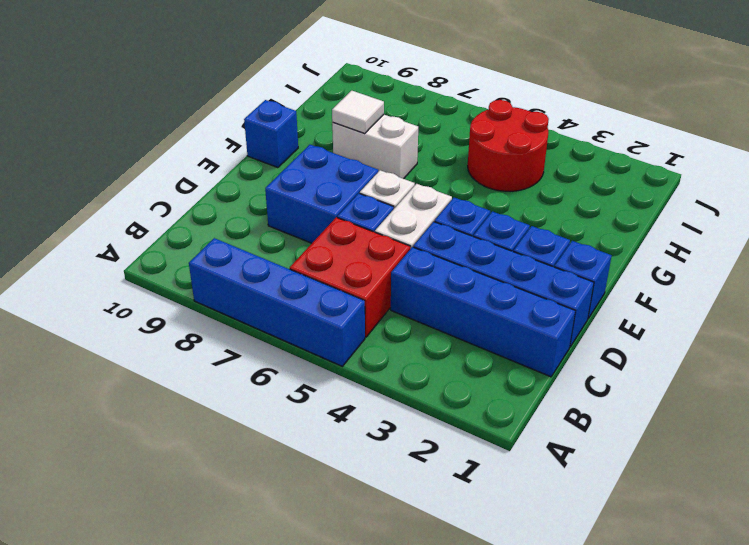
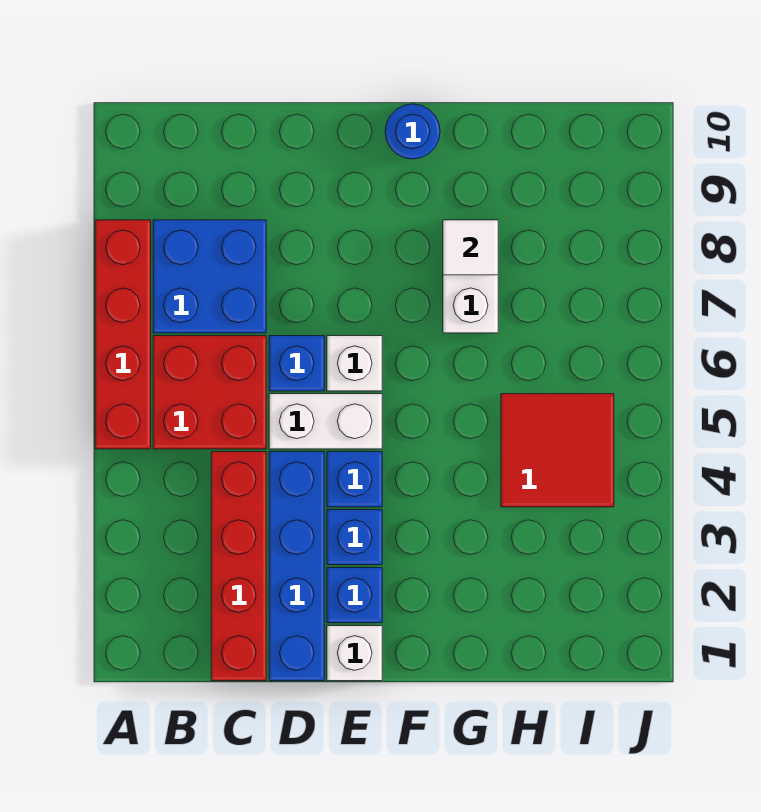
blue brick A5:A8 level 1 -> red brick A5:A8 level 1
blue brick C1:C4 level 1 -> red brick C1:C4 level 1
blue brick D7:E8 level 1 -> blue brick B7:C8 level 1
blue brick E1 level 1 -> white brick E1 level 1
blue brick F10 level 1 -> blue round brick F10 level 1
red round brick H4:I5 level 1 -> red tile H4:I5 level 1

